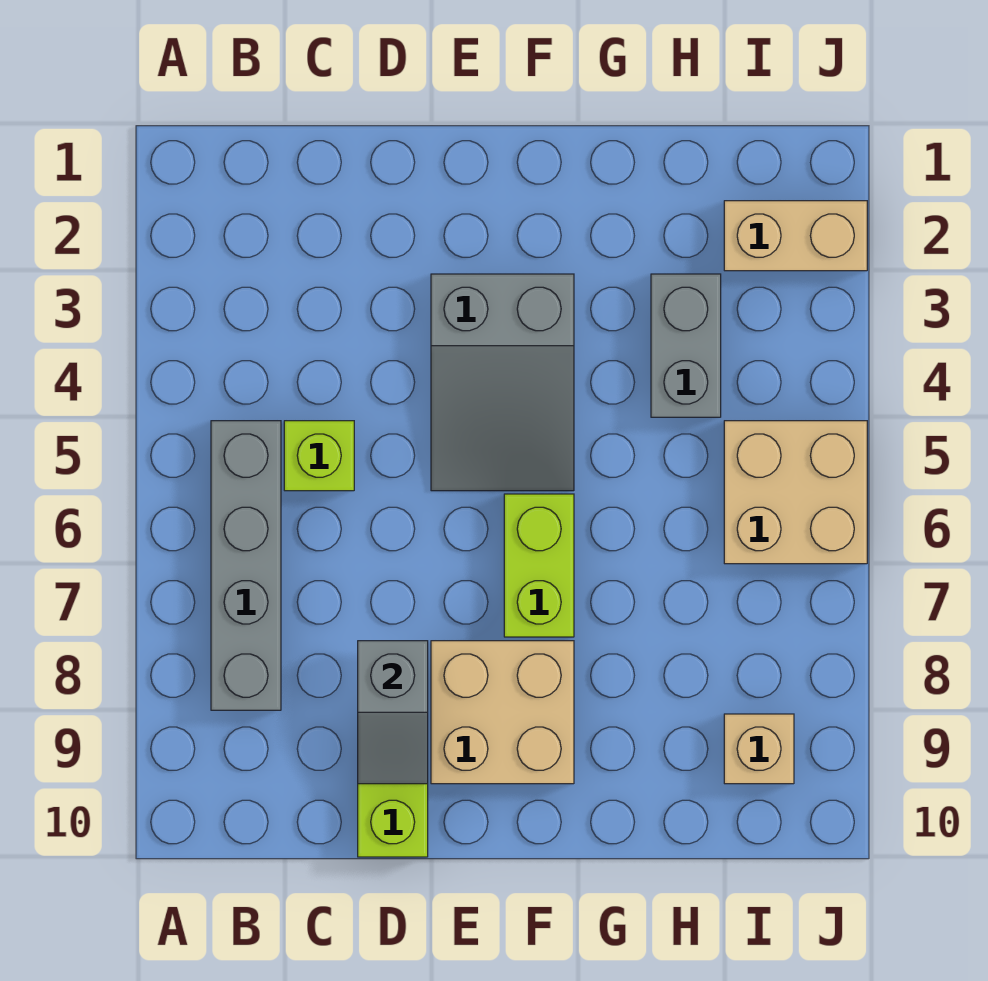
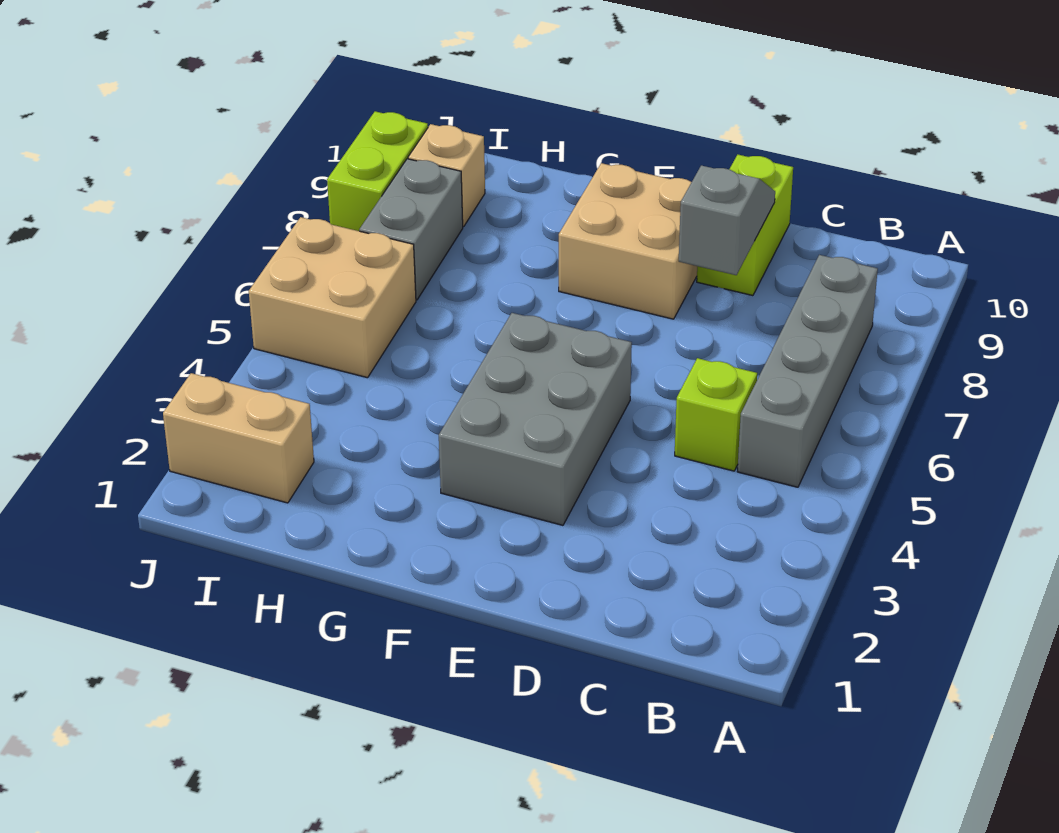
grey slope E3:F5 level 1 top 3 -> grey brick E3:F5 level 1
lime brick F6:F7 level 1 -> lime brick J8:J9 level 1
grey brick H3:H4 level 1 -> grey brick I7:I8 level 1

